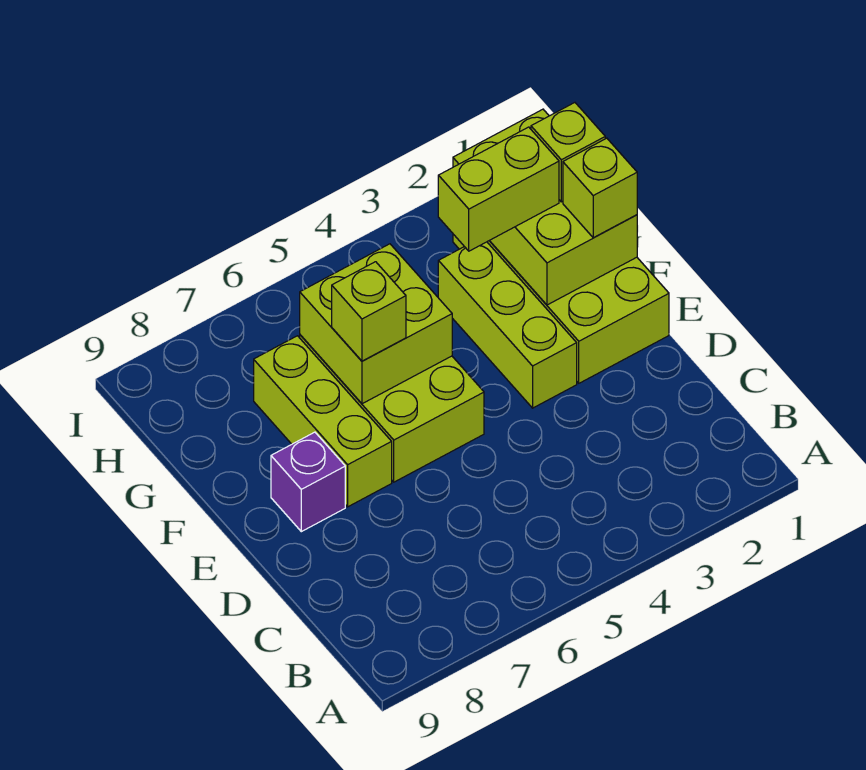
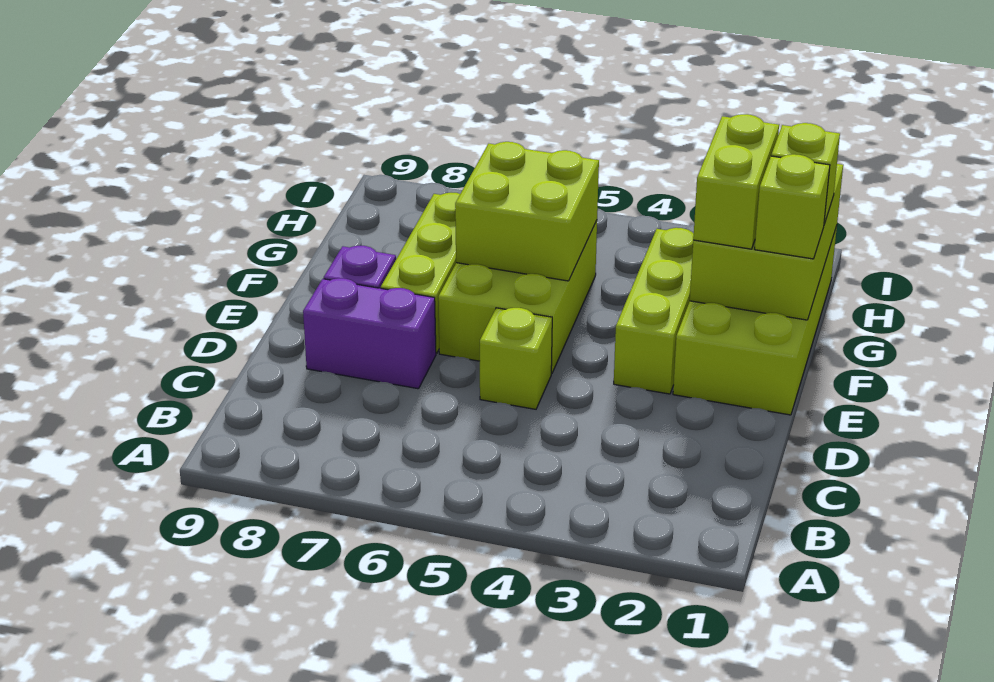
none -> purple brick D7:D8 level 1
lime brick F6 level 3 -> lime brick D5 level 1
lime brick G2:G3 level 3 -> lime brick F2:G2 level 3

